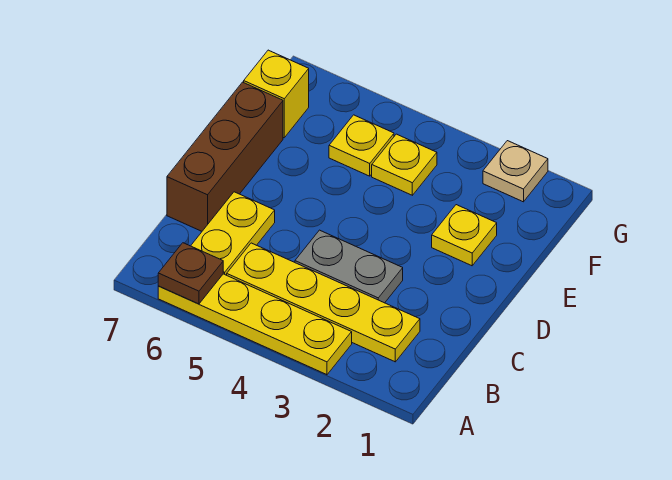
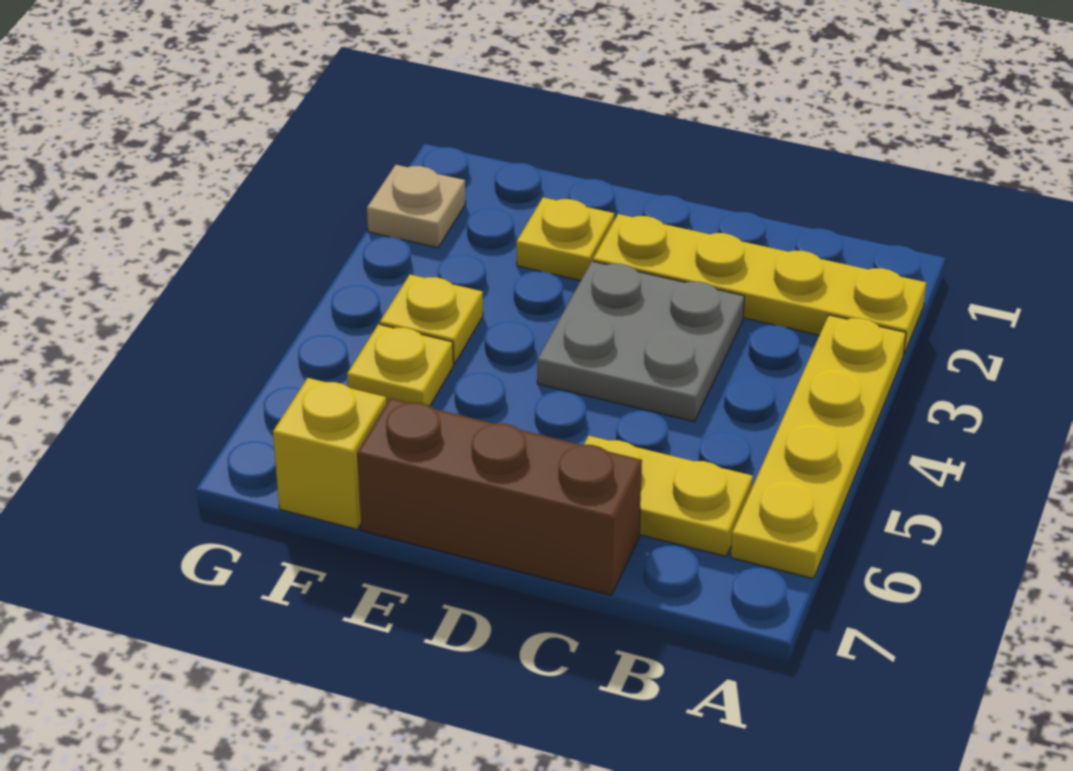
brown plate A6 level 2 -> none
yellow plate B2:B5 level 1 -> yellow plate A2:D2 level 1
grey plate C3:C4 level 1 -> grey plate C3:D4 level 1

